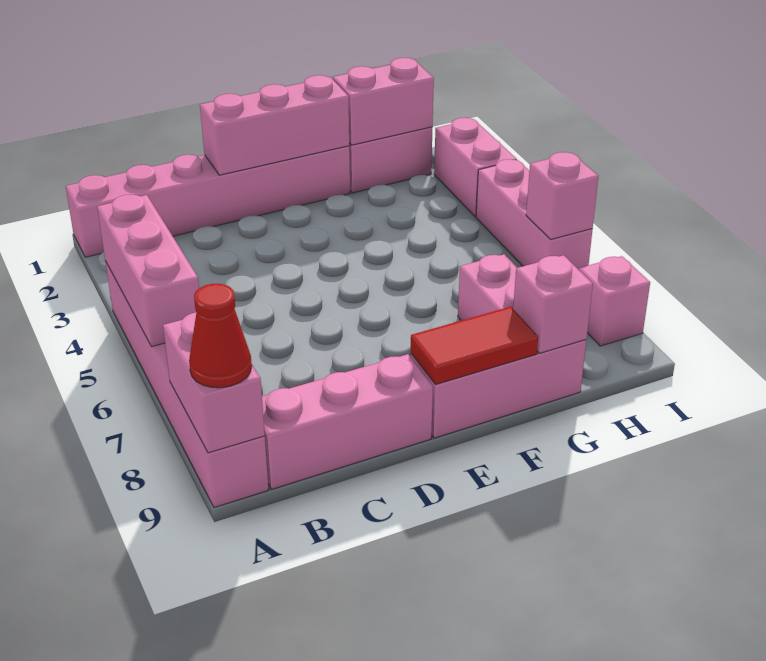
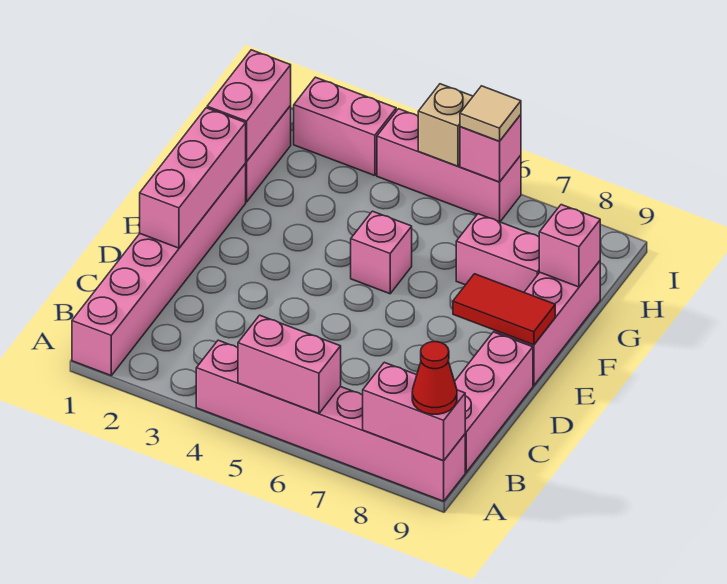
pink brick A4:A6 level 2 -> pink brick A5:A6 level 2
red tile E9:F9 level 2 -> red tile E8:E9 level 2
none -> tan brick I5 level 2
none -> tan tile I6 level 3
pink brick I8 level 1 -> pink brick F5 level 1

